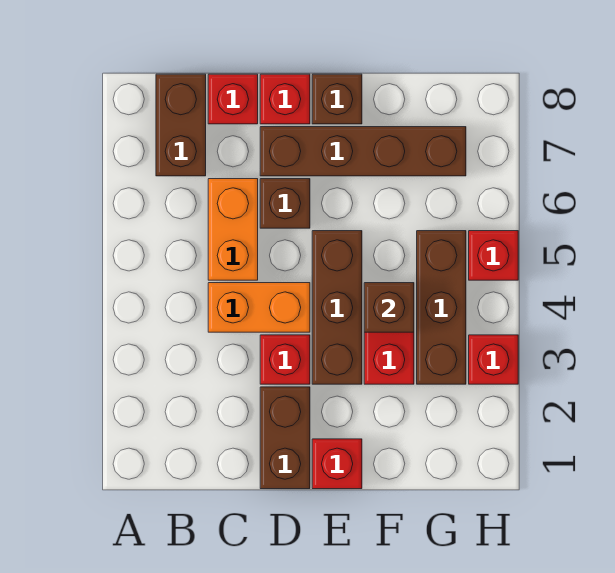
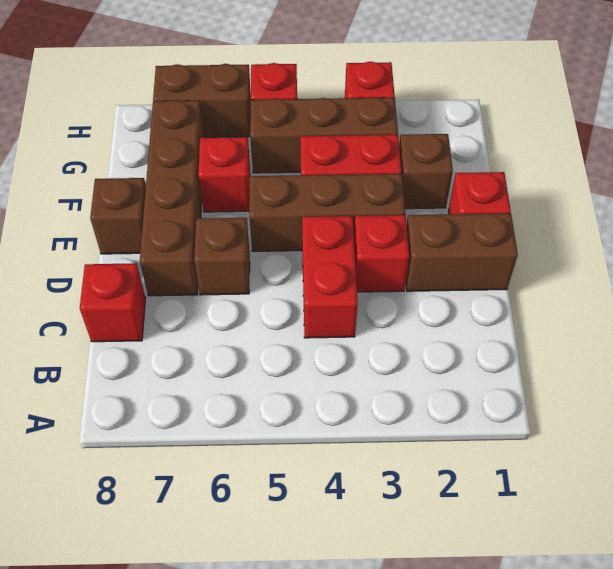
brown brick B7:B8 level 1 -> brown brick H6:H7 level 1
orange brick C4:D4 level 1 -> red brick C4:D4 level 1
orange brick C5:C6 level 1 -> none
red brick D8 level 1 -> red brick F6 level 1
brown brick F4 level 2 -> brown brick F2 level 1

